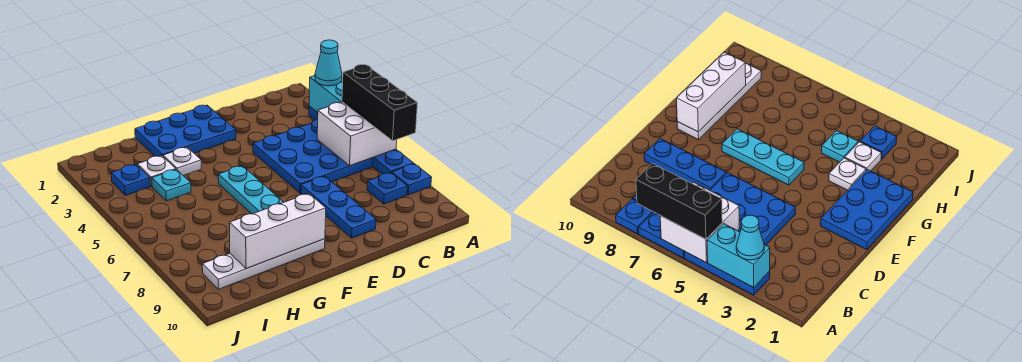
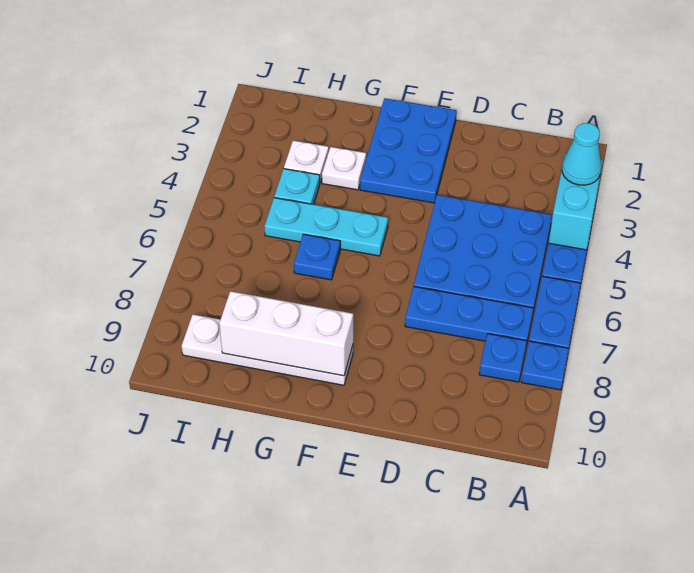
white brick A5:B6 level 2 -> none
black brick A5:A7 level 3 -> none
blue plate D7:D9 level 1 -> blue plate B7:D7 level 1
blue plate E1:G2 level 1 -> blue plate E1:F3 level 1
cyan plate F5:F7 level 1 -> cyan plate F5:H5 level 1
blue plate I3 level 1 -> blue plate G6 level 1

